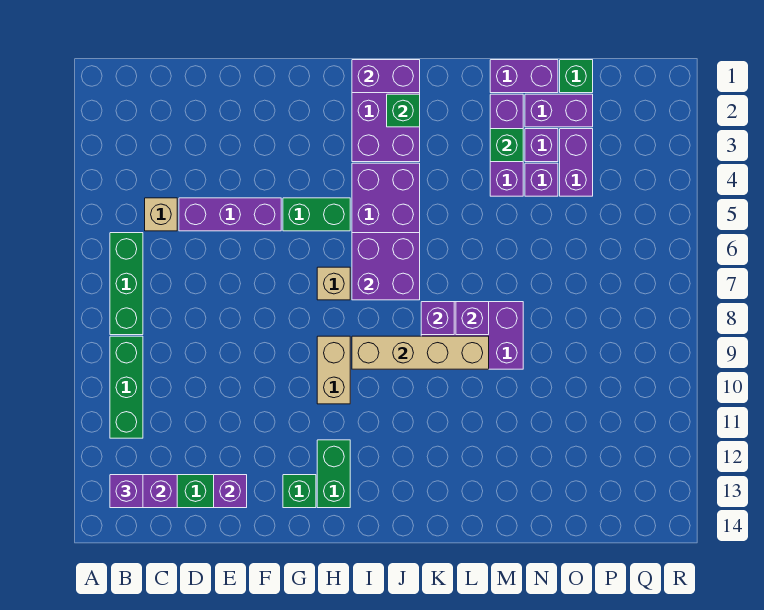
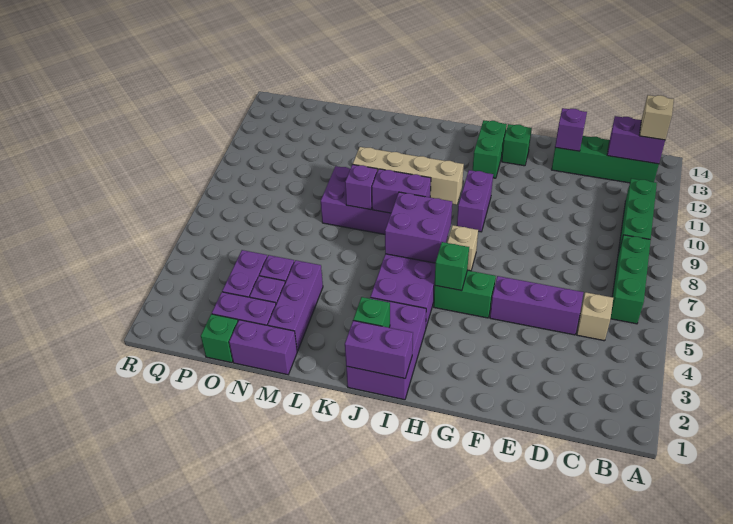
purple brick B13 level 3 -> tan brick B13 level 3
tan brick H9:H10 level 1 -> purple brick H9:H10 level 1
purple brick K8 level 2 -> purple brick J8:K8 level 2
green brick M3 level 2 -> green brick H5 level 2

